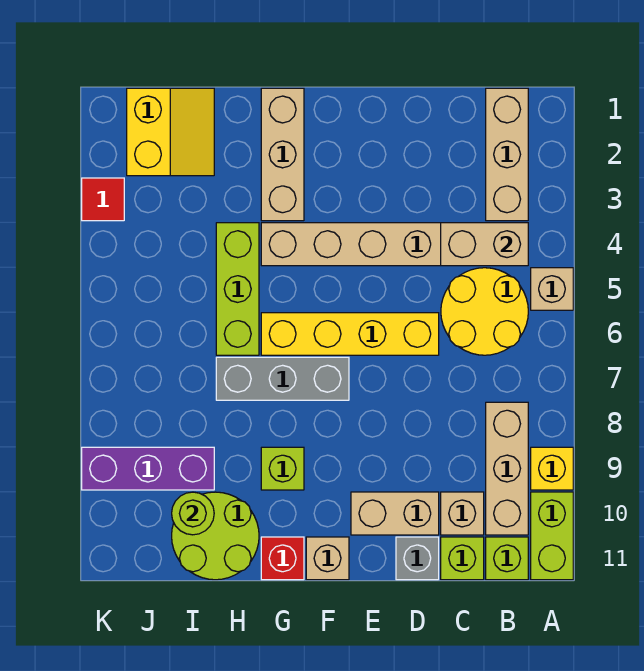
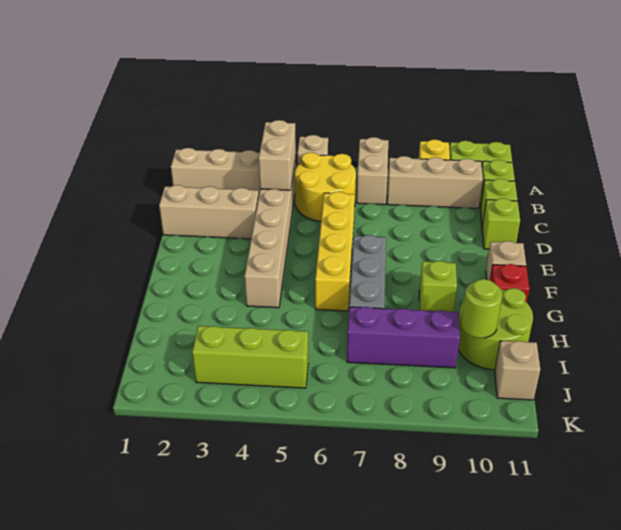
tan brick C10 level 1 -> tan brick J11 level 1
tan brick D10:E10 level 1 -> tan brick A7:B7 level 1
grey brick D11 level 1 -> lime brick D11 level 1
tan brick G1:G3 level 1 -> tan brick D1:D3 level 1
lime brick H4:H6 level 1 -> lime brick J3:J5 level 1
yellow slope I1:J2 level 1 top J -> none
purple brick I9:K9 level 1 -> purple brick I7:I9 level 1
red tile K3 level 1 -> none

